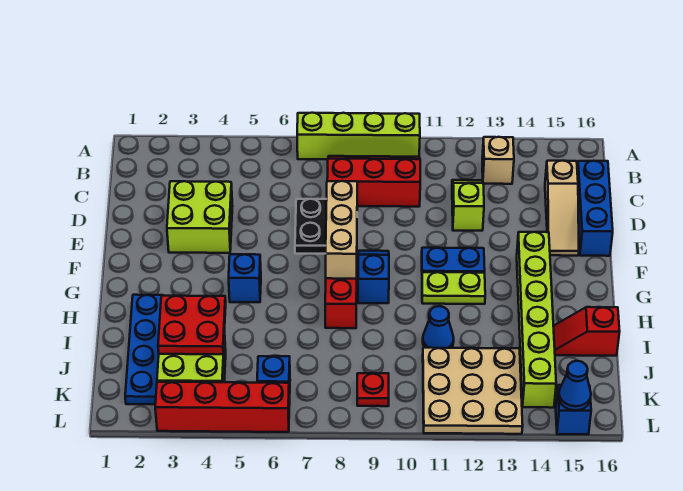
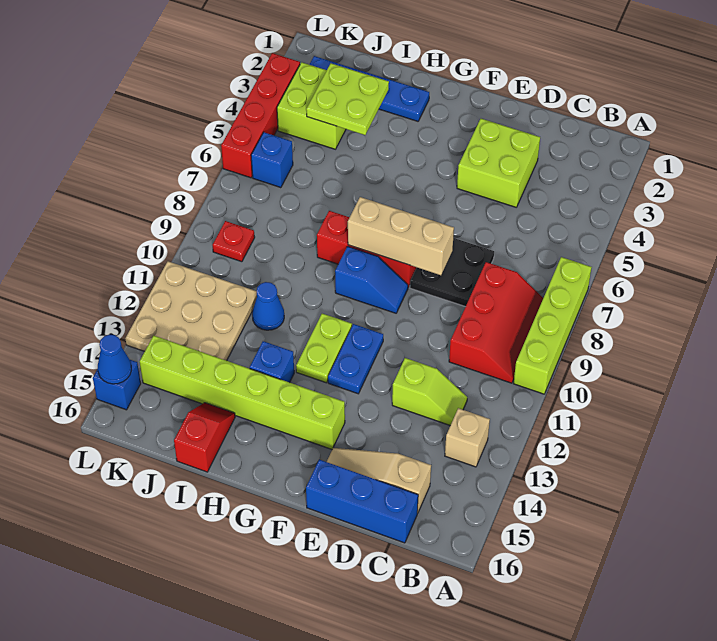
blue brick G5 level 1 -> blue brick H13 level 1
red plate I3:J4 level 2 -> lime plate I3:J4 level 2

